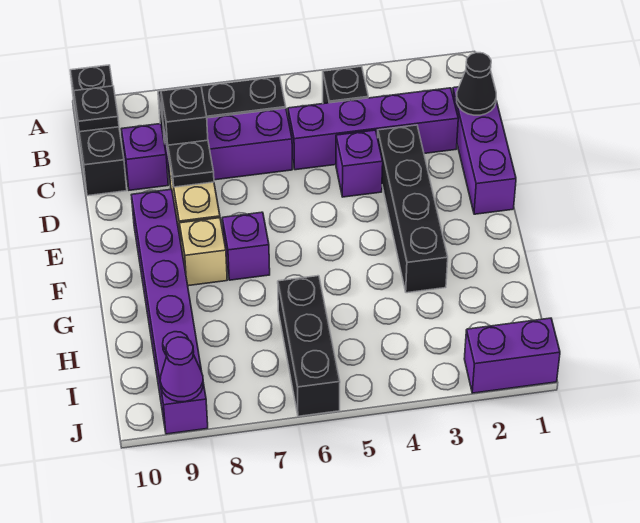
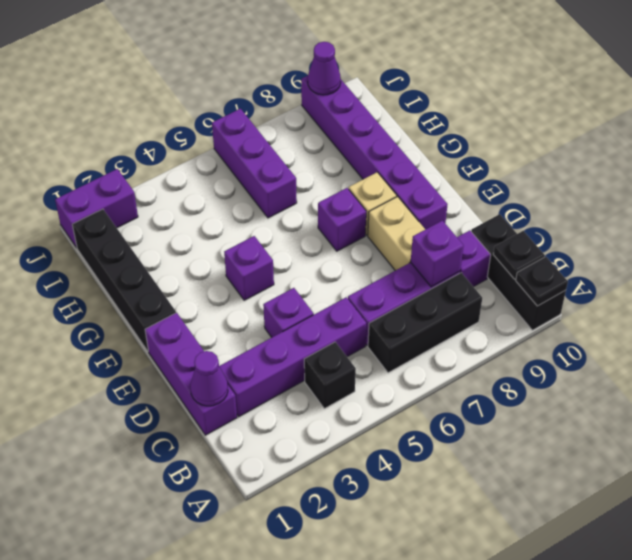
black cone C1 level 2 -> purple cone C1 level 2
black brick C8 level 2 -> purple brick C8 level 2
black brick D3:G3 level 1 -> black brick F1:I1 level 1
black plate D8 level 2 -> black plate A10 level 2
none -> purple brick F4 level 1
black brick H6:J6 level 1 -> purple brick H6:J6 level 1

